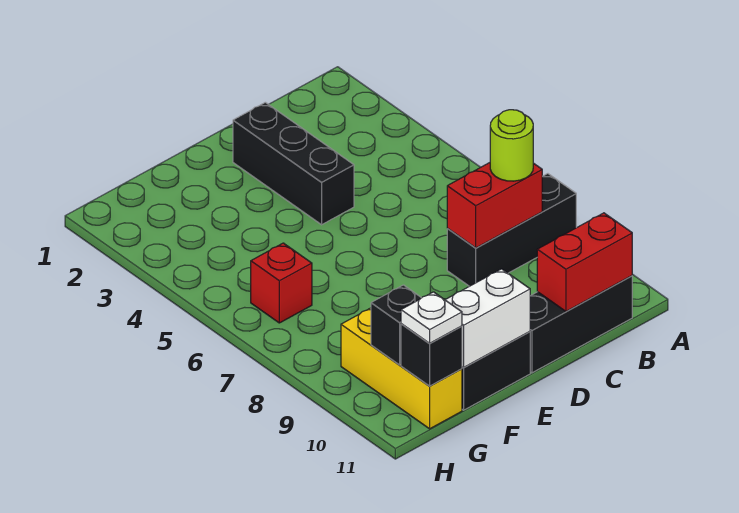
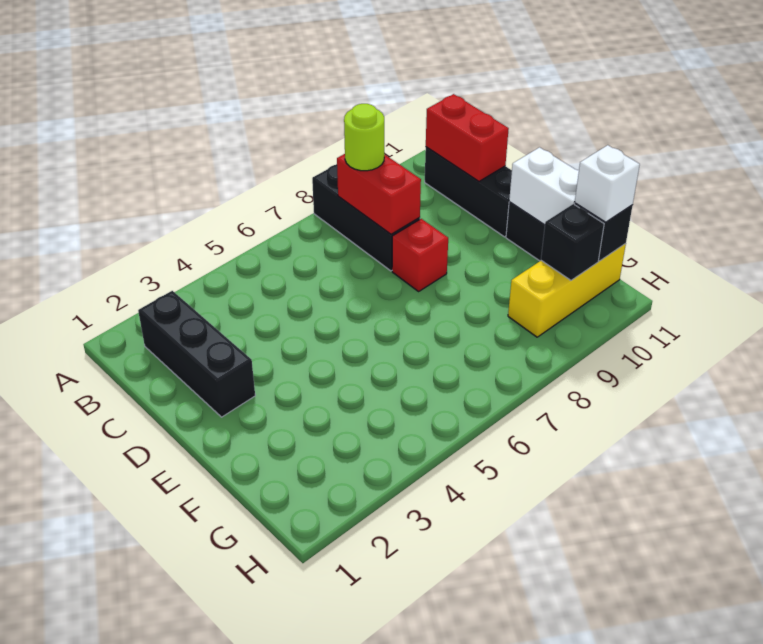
black brick D2:D4 level 1 -> black brick B2:D2 level 1
red brick G6 level 1 -> red brick D8 level 1
white plate G11 level 3 -> white brick G11 level 3

